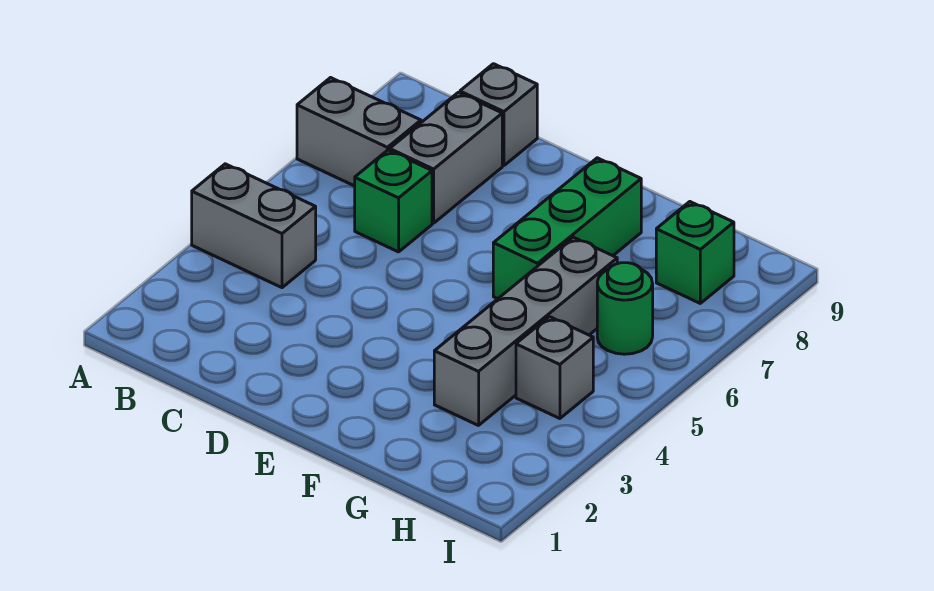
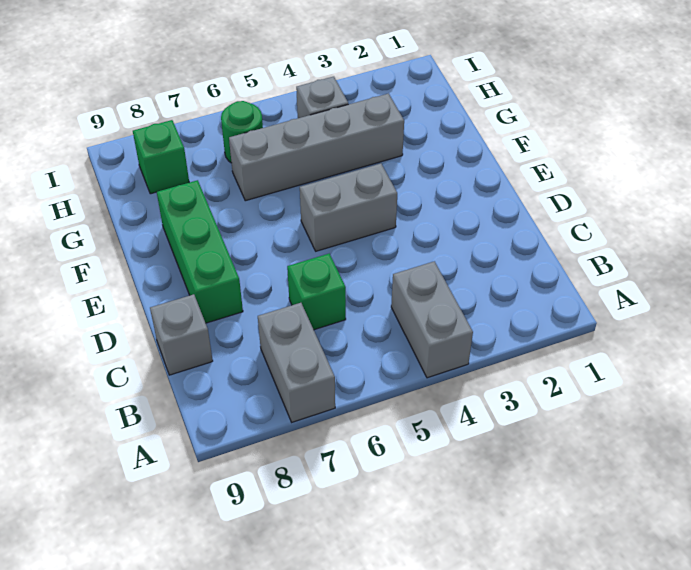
grey brick C7:C8 level 1 -> grey brick E4:E5 level 1
green brick F6:F8 level 1 -> green brick D8:F8 level 1

